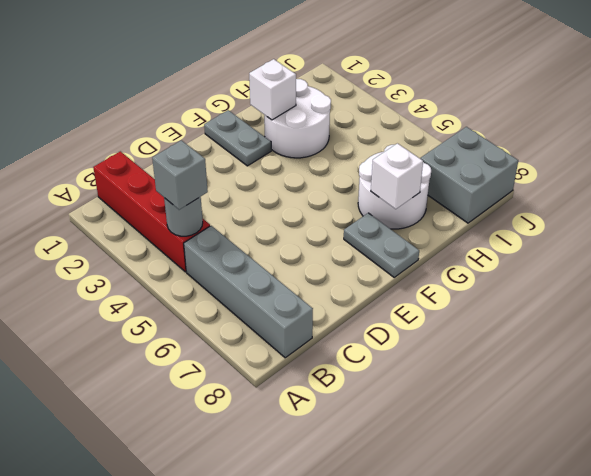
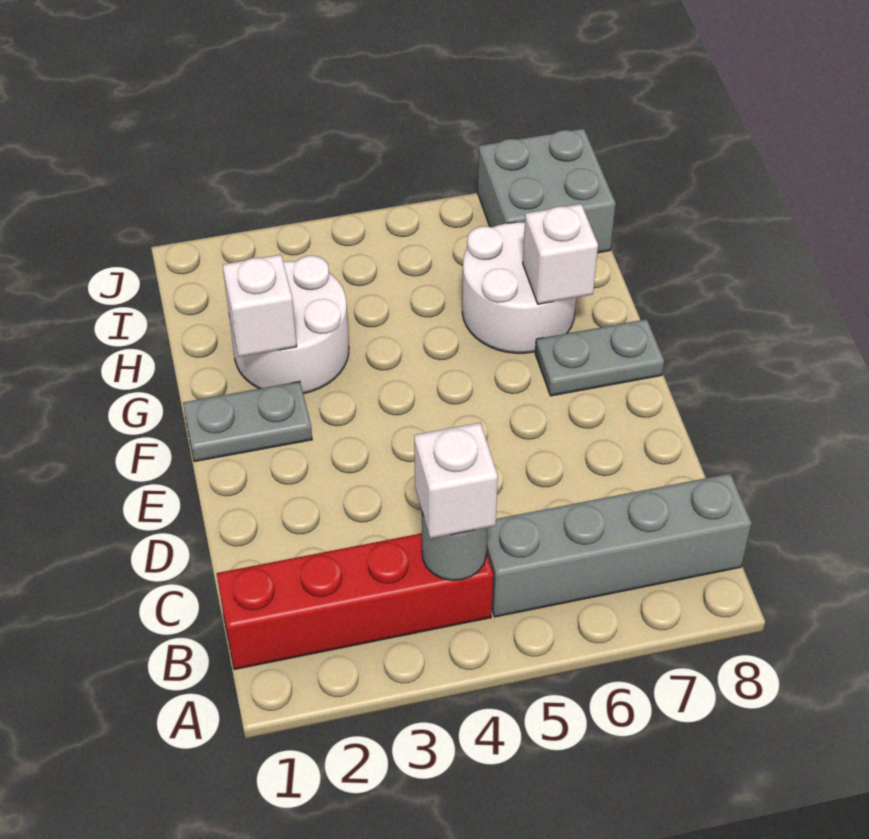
grey brick B4 level 3 -> white brick B4 level 3

